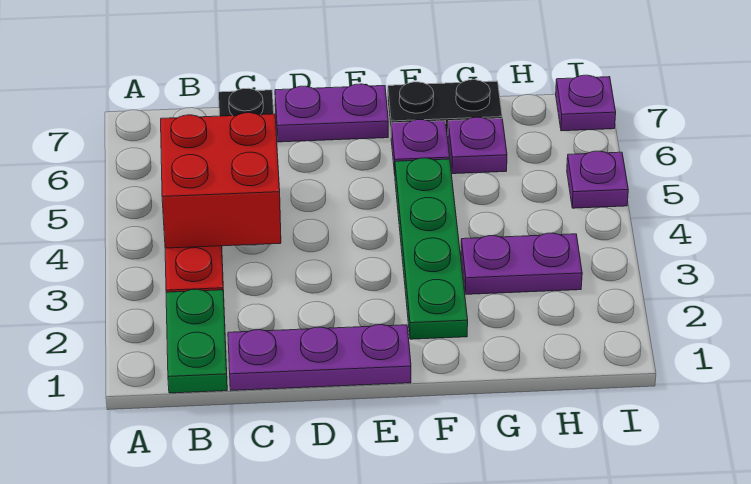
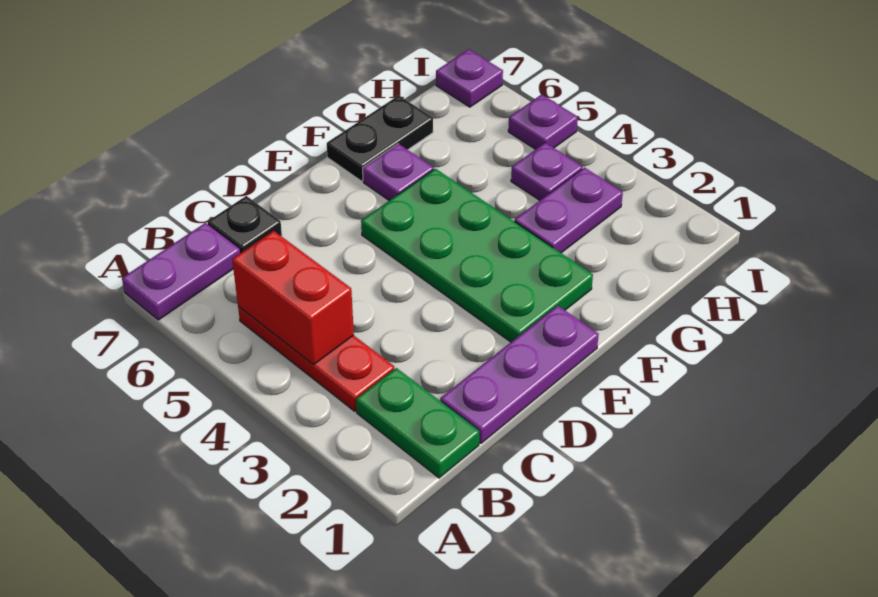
red brick B4:C5 level 2 -> red brick B4:B5 level 2
purple plate D7:E7 level 1 -> purple plate A7:B7 level 1
green plate F2:F5 level 1 -> green plate E2:F5 level 1
purple plate G6 level 1 -> purple plate H4 level 1

